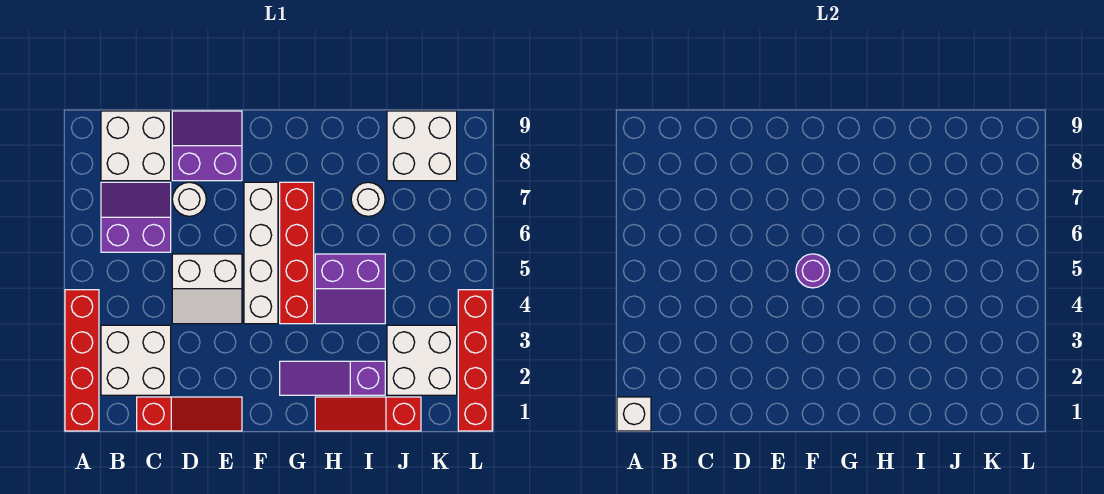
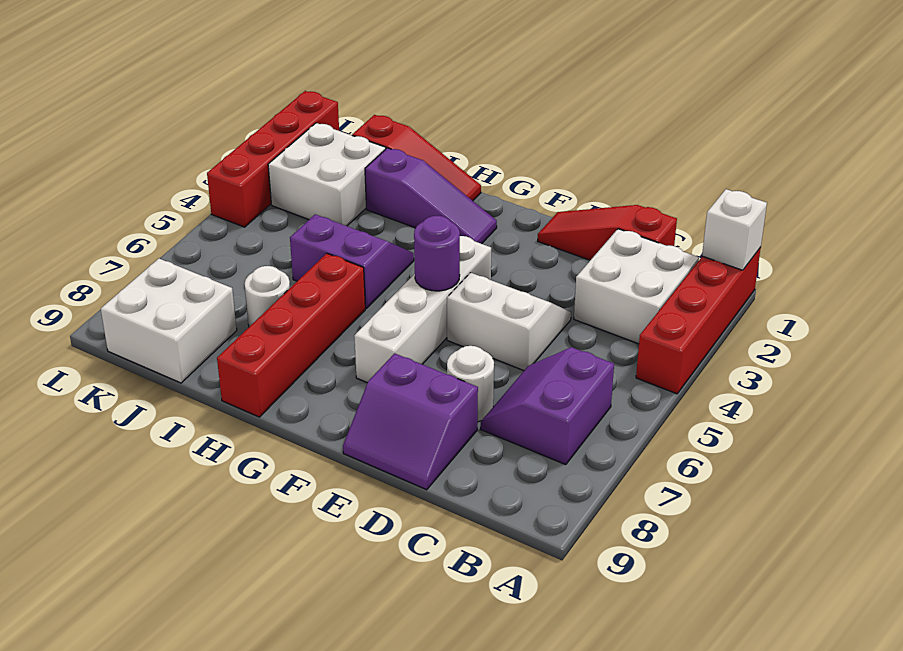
purple slope B6:C7 level 1 top 6 -> purple slope B6:C7 level 1 top B
white brick B8:C9 level 1 -> none
red brick G4:G7 level 1 -> red brick H6:H9 level 1

